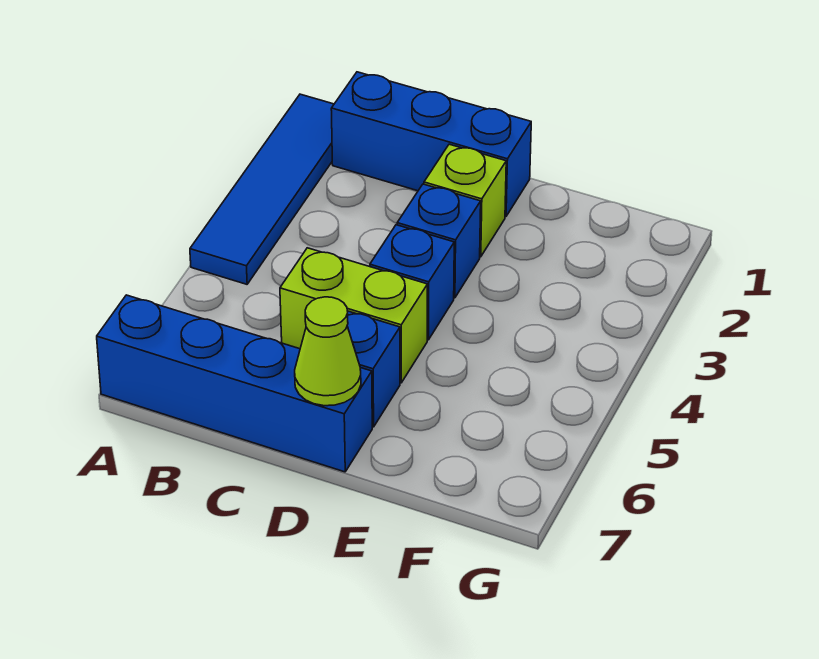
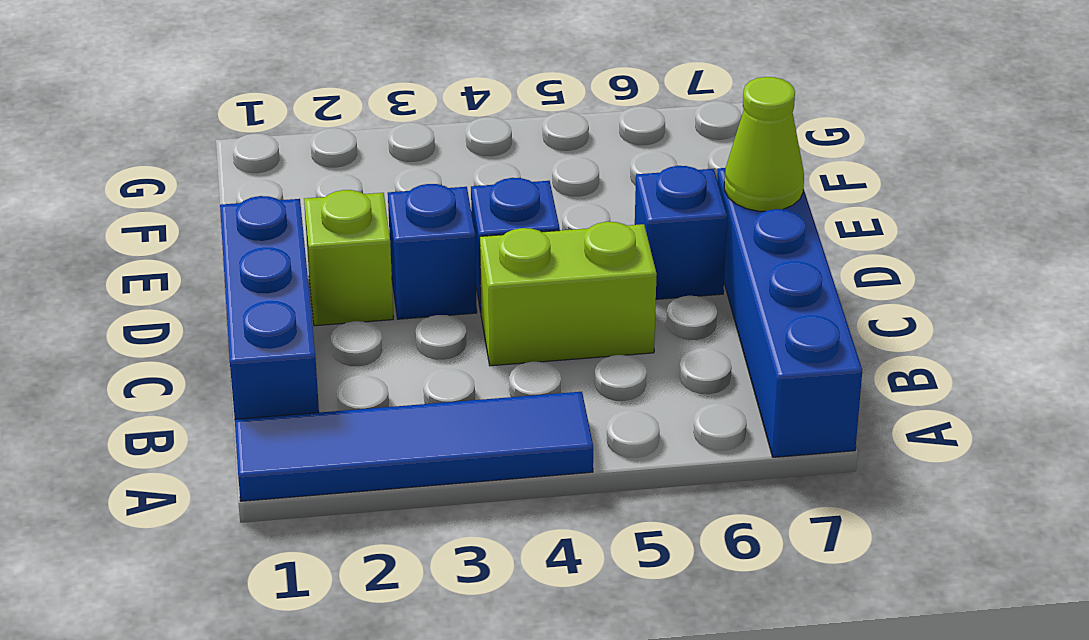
lime brick C5:D5 level 1 -> lime brick C4:C5 level 1

